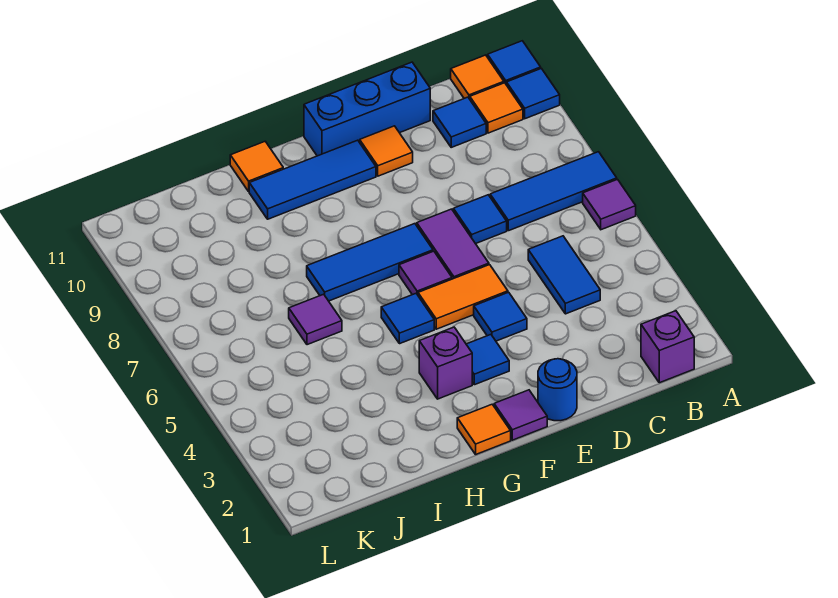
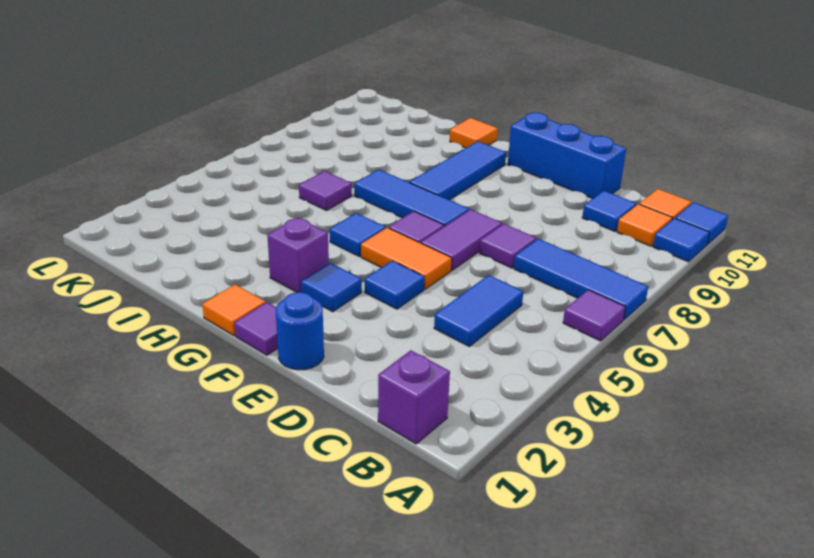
blue tile D7 level 1 -> purple tile D7 level 1
orange tile E10 level 1 -> none
blue tile F10:H10 level 1 -> blue tile G8:G10 level 1

